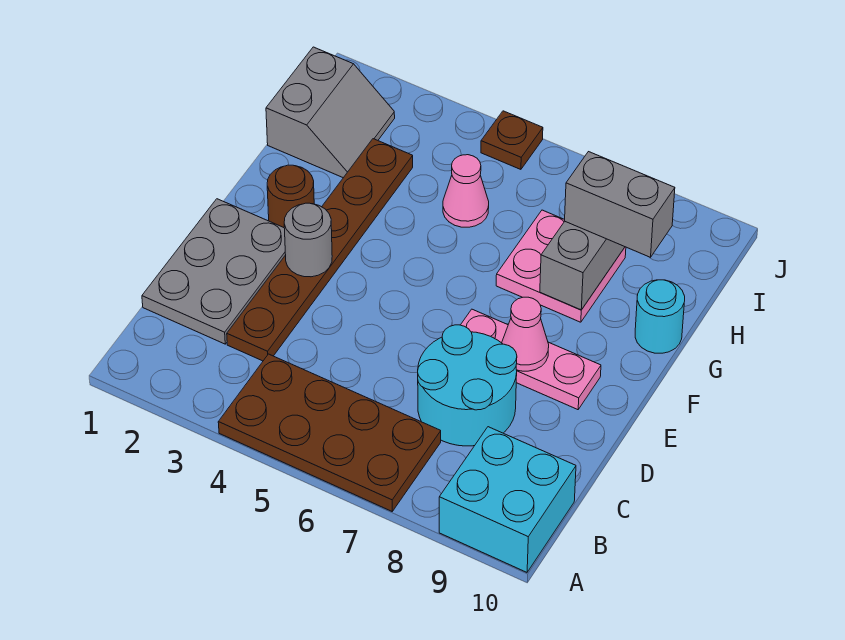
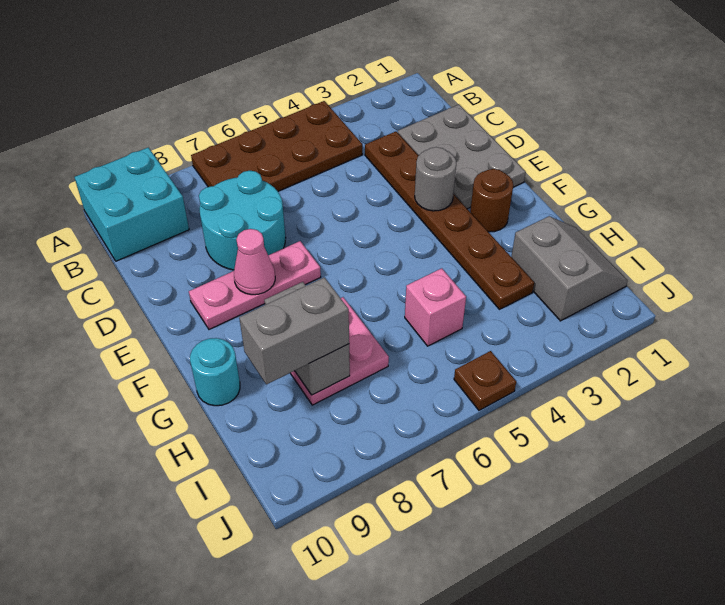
grey slope H1:I2 level 1 top 1 -> grey slope H1:I2 level 1 top 2
pink cone H5 level 1 -> pink brick H5 level 1

